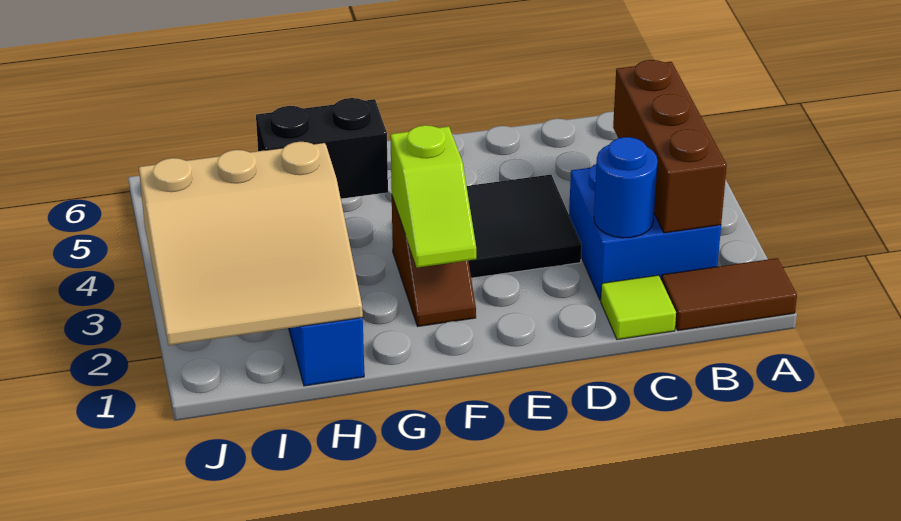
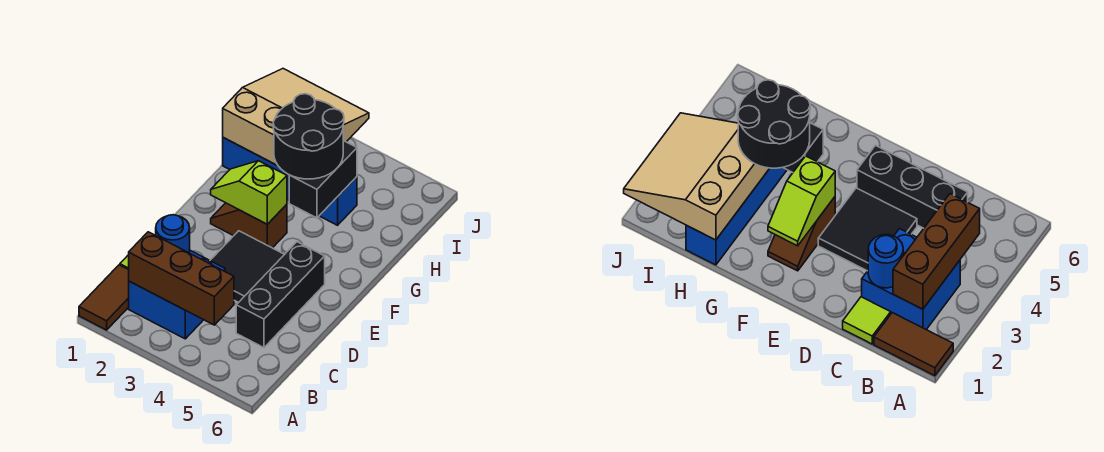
none -> black brick C5:E5 level 1
none -> black round brick G3:H4 level 3
tan slope H1:J3 level 2 top 3 -> tan slope H1:J3 level 2 top H

